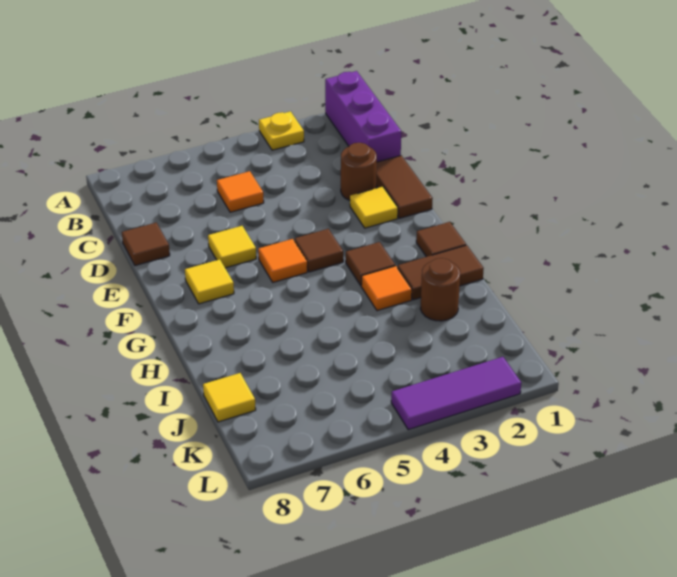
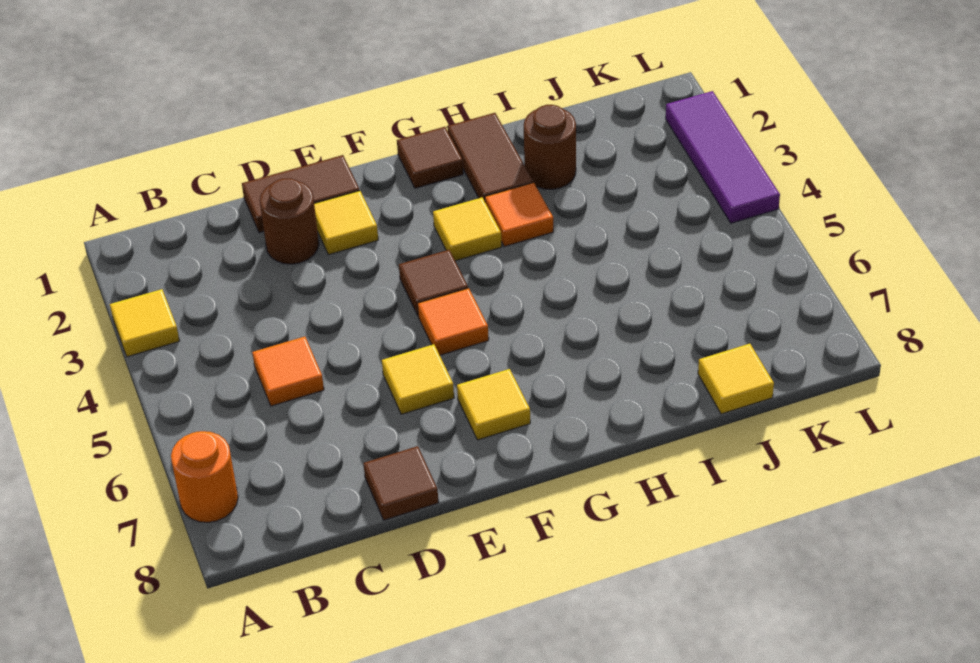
purple brick A1:C1 level 1 -> none
yellow plate A3 level 1 -> yellow tile A3 level 1
none -> orange round brick A7 level 1
brown tile G3 level 1 -> yellow tile G3 level 1

